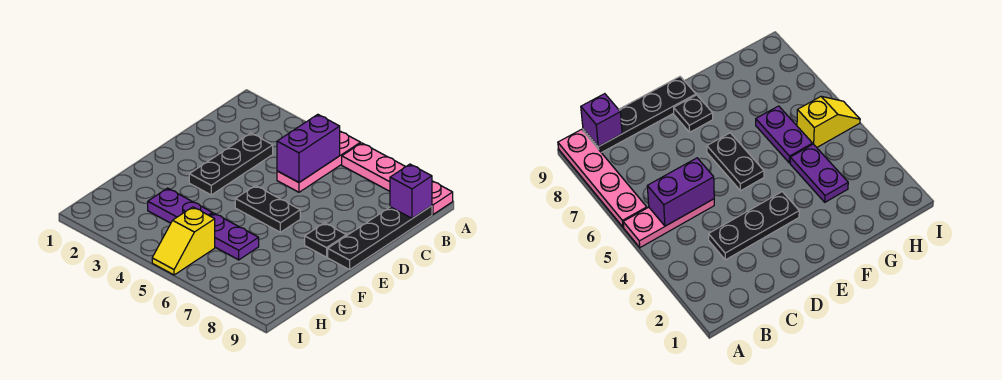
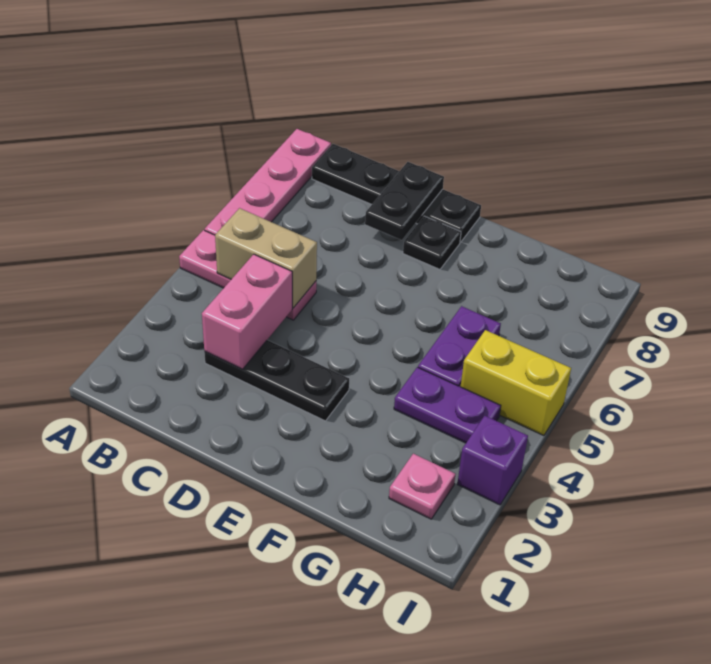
purple brick B5:C5 level 2 -> tan brick B5:C5 level 2
purple brick B9 level 2 -> purple brick I3 level 1
none -> pink brick C3:C4 level 2
black plate E5:E6 level 1 -> black plate D8:D9 level 2
purple plate G3:G4 level 1 -> purple plate G4:H4 level 1
none -> pink plate H2 level 1
yellow slope H5:I5 level 1 top H -> yellow brick H5:I5 level 1

